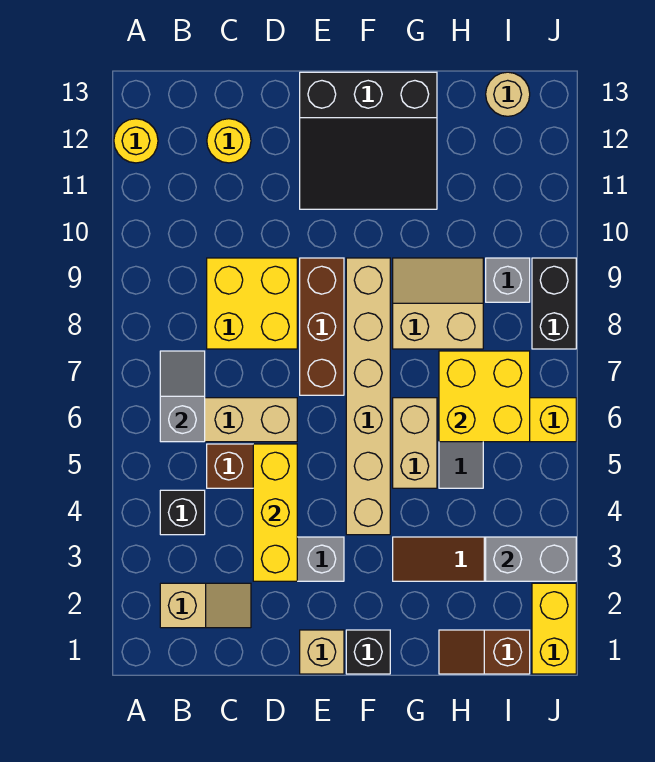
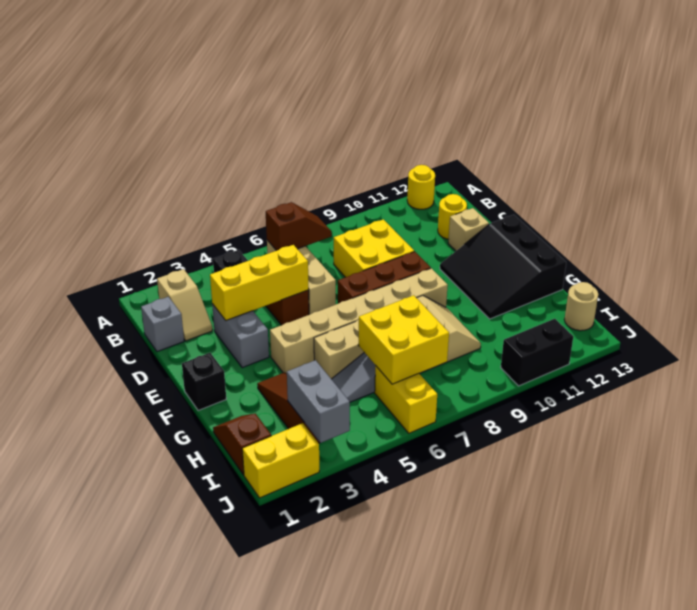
grey slope B6:B7 level 2 top 6 -> brown slope B6:B7 level 2 top 6
tan brick E1 level 1 -> tan brick D12 level 1
grey brick I9 level 1 -> grey brick C1 level 1
black brick J8:J9 level 1 -> black brick J10:J11 level 1

